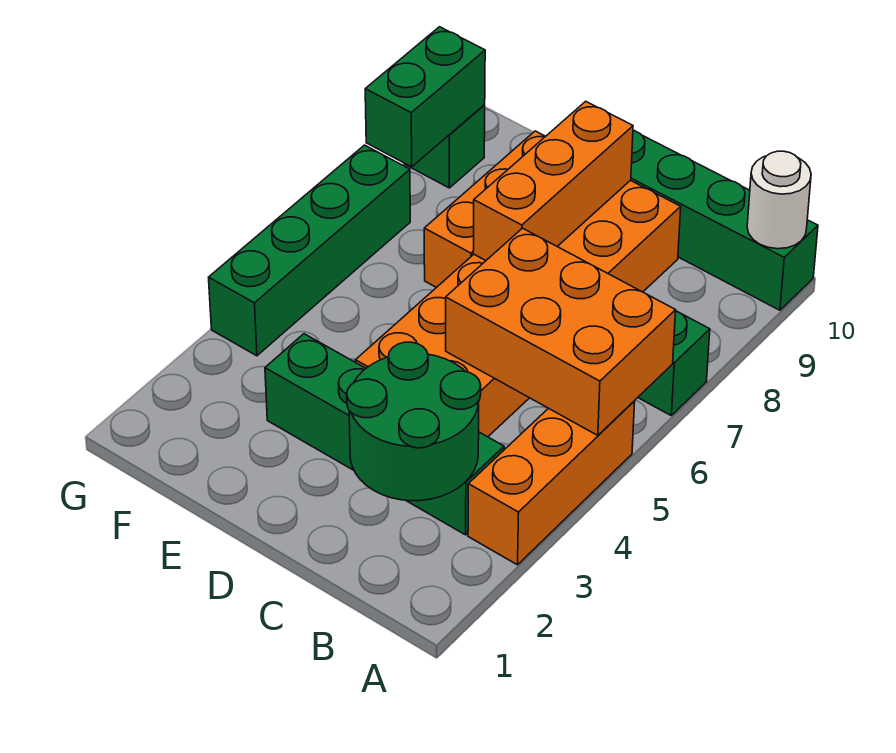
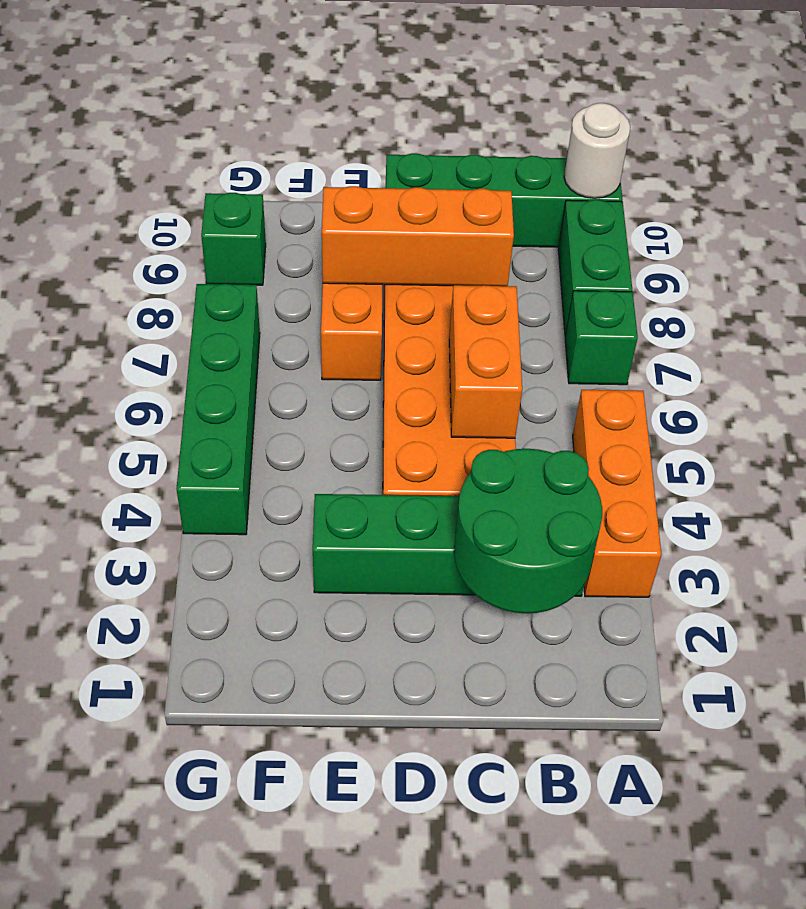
orange brick A5:C6 level 2 -> orange brick C5:C6 level 2
orange brick D7:D9 level 2 -> orange brick C8:E8 level 2
green brick G8:G9 level 2 -> green brick A8:A9 level 1

